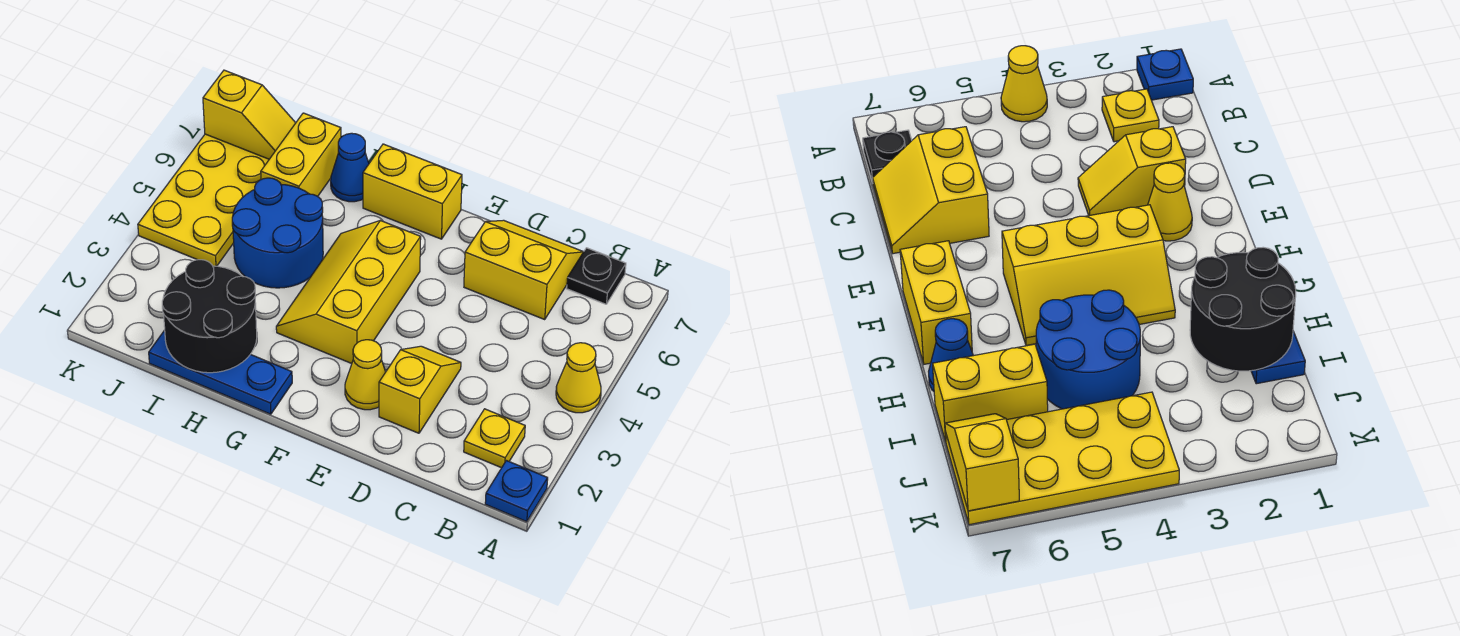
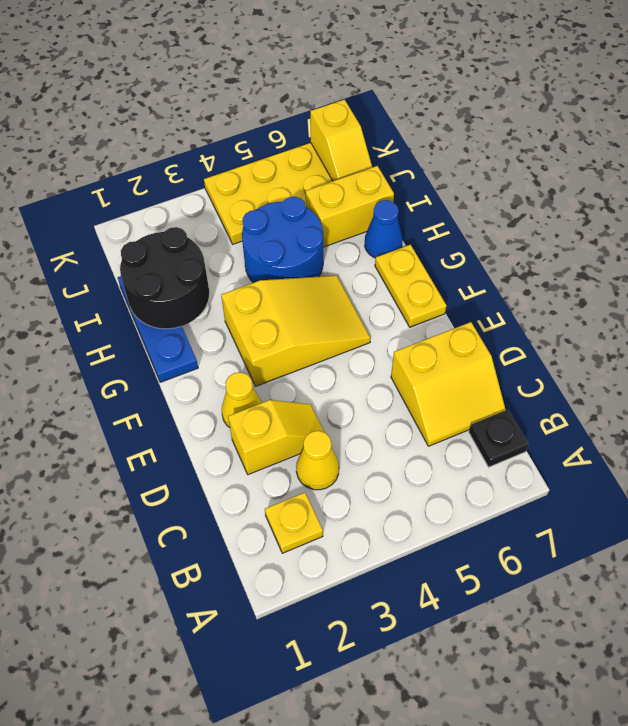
blue plate A1 level 1 -> none
yellow cone A4 level 1 -> yellow cone C3 level 1
yellow slope C6:D7 level 1 top 6 -> yellow slope C6:D7 level 1 top D
yellow slope F3:G5 level 1 top F -> yellow slope F3:G5 level 1 top 3
yellow brick F7:G7 level 1 -> yellow plate F7:G7 level 1

